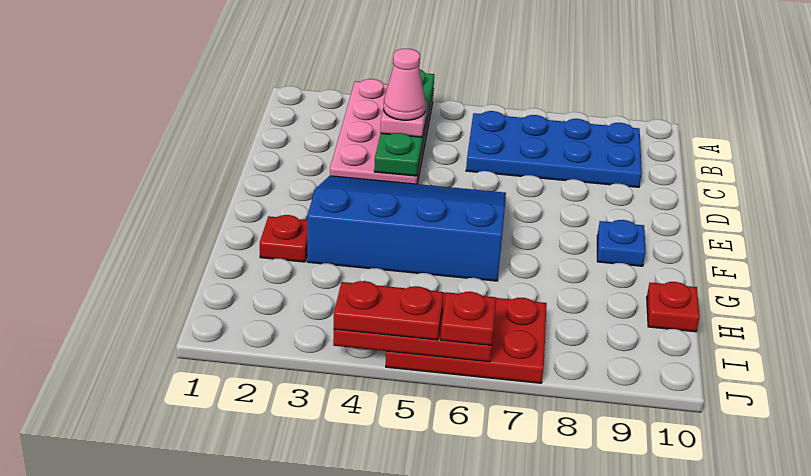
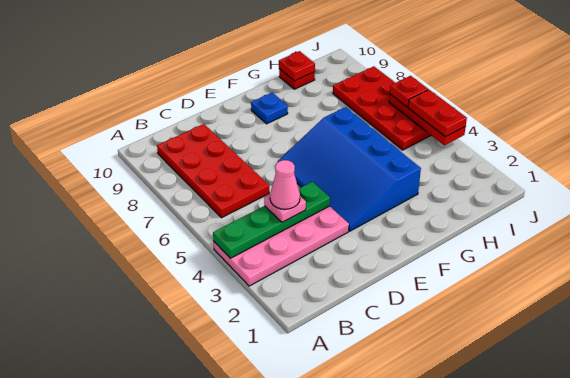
blue plate B6:C9 level 1 -> red plate B6:C9 level 1
red plate G2 level 1 -> red plate H10 level 2
red plate I5:J7 level 1 -> red plate I5:J8 level 1

